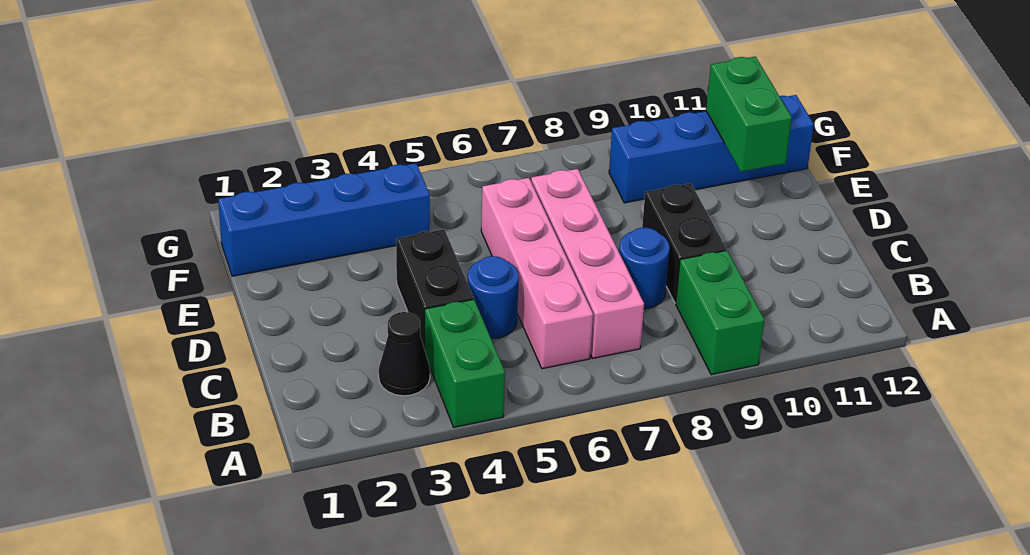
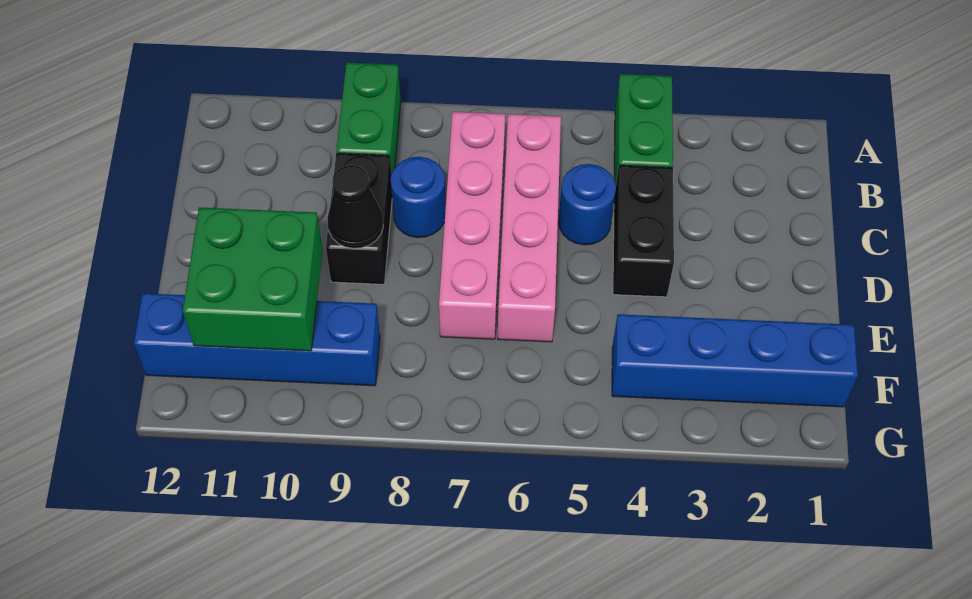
black cone B3 level 1 -> black cone D9 level 2
green brick E11:F11 level 2 -> green brick E10:F11 level 2

